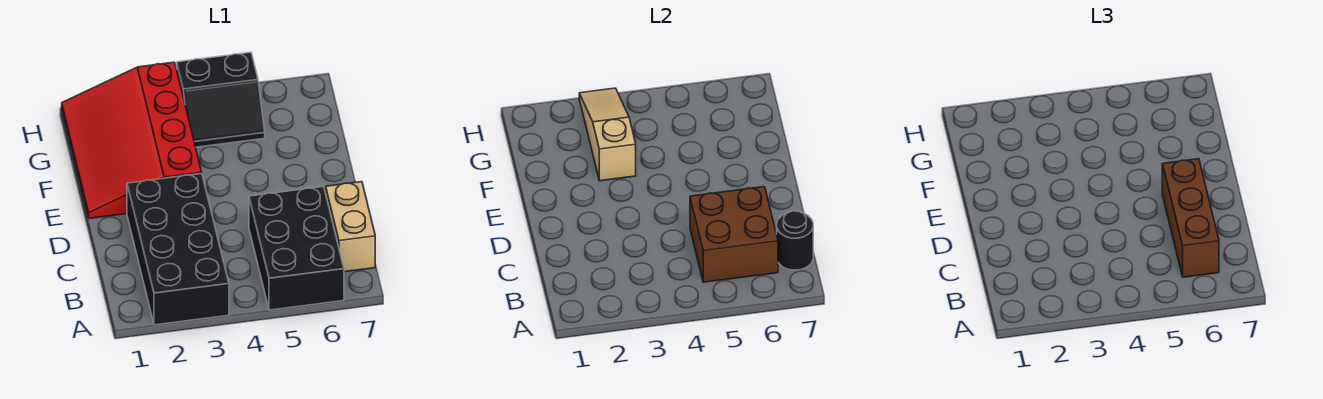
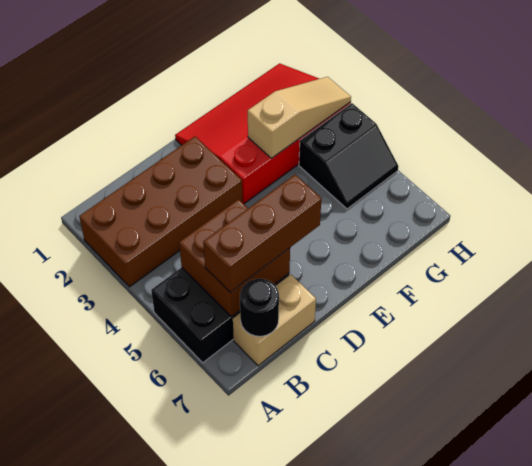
black brick A2:D3 level 1 -> brown brick A2:D3 level 1
black slope G4:H5 level 1 top H -> black slope G4:H5 level 1 top 4

